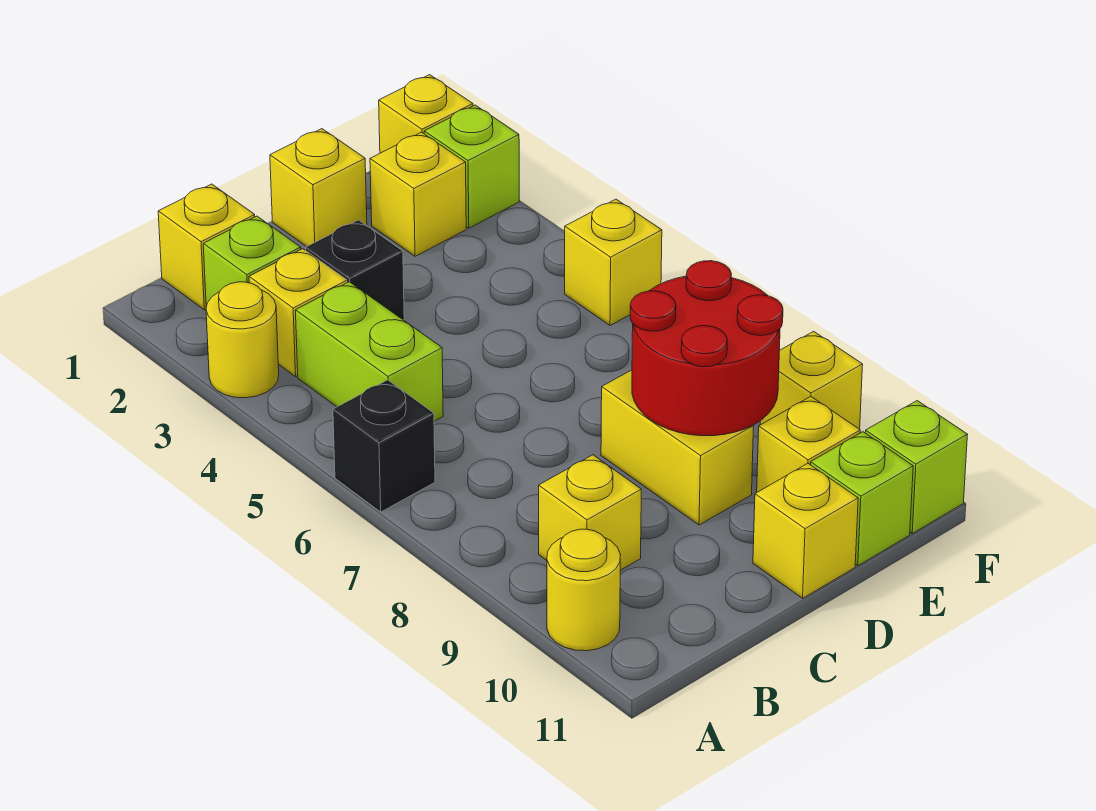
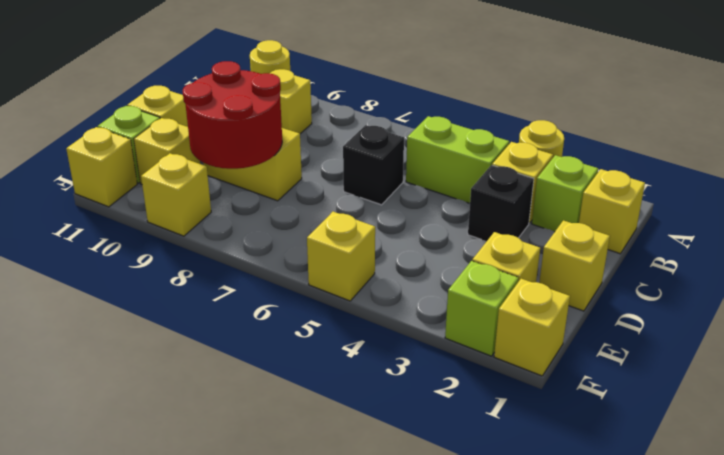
black brick A6 level 1 -> black brick C6 level 1
lime brick F11 level 1 -> yellow brick F11 level 1

